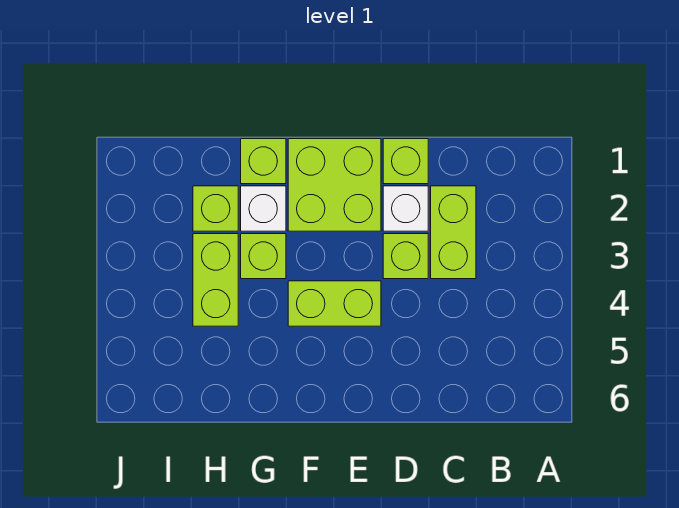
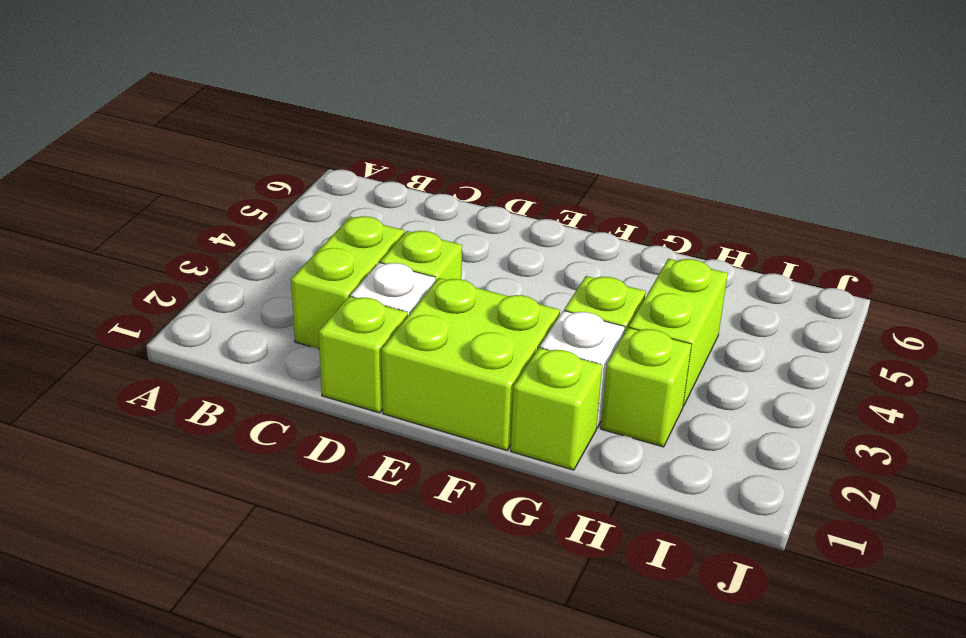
lime brick E4:F4 level 1 -> none

